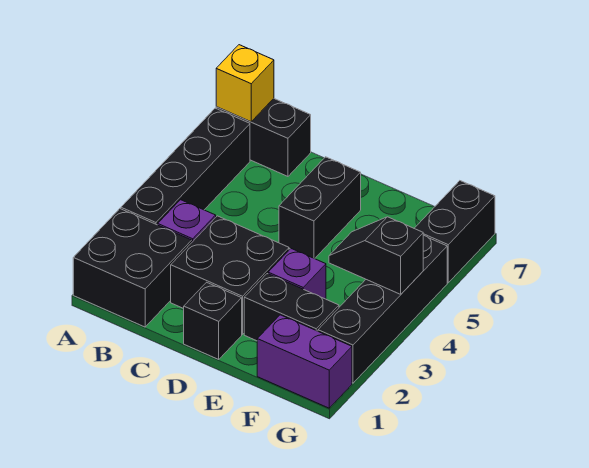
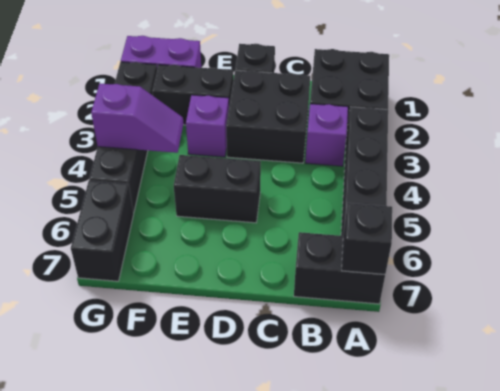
yellow brick A7 level 2 -> black brick A7 level 2
black brick D5:D6 level 1 -> black brick D5:E5 level 1
black slope F4:G4 level 2 top G -> purple slope F4:G4 level 2 top G

